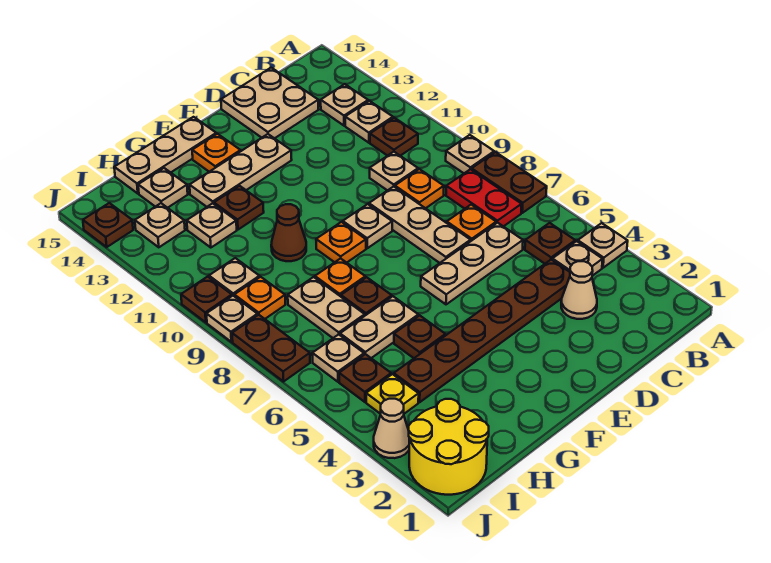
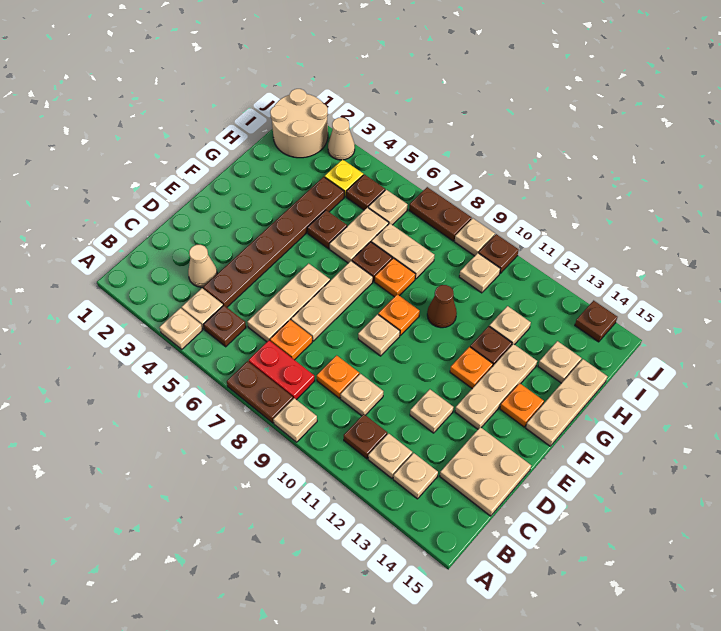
tan plate D7:D9 level 1 -> tan plate D7:F7 level 1
yellow round brick I1:J2 level 1 -> tan round brick I1:J2 level 1
orange plate I9 level 1 -> orange plate F12 level 1
tan plate I13 level 1 -> tan plate D12 level 1

